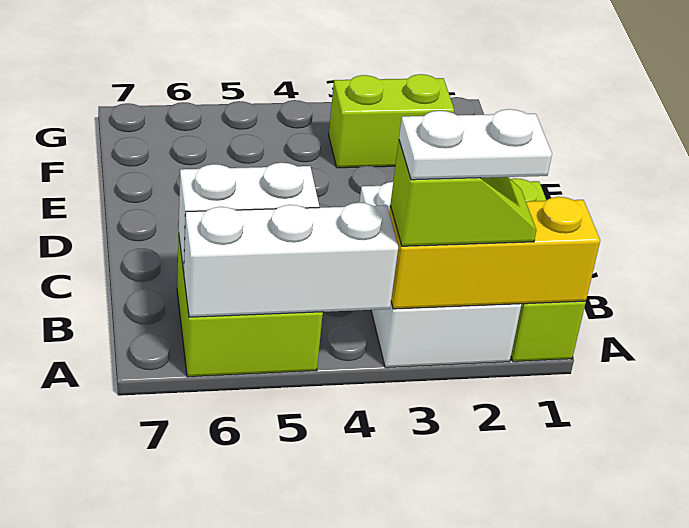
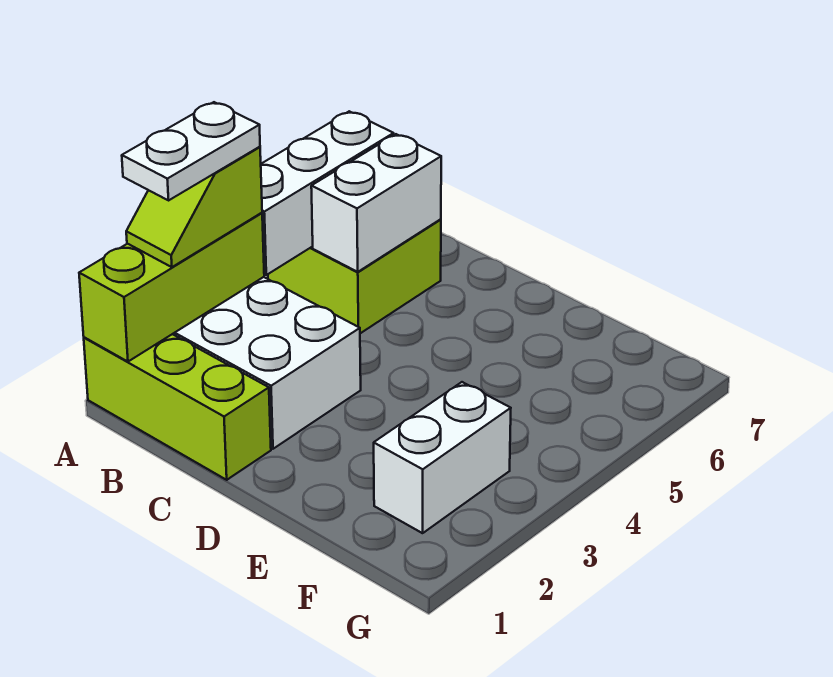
yellow brick A1:A3 level 2 -> lime brick A1:A3 level 2
lime brick F2:F3 level 1 -> white brick F2:F3 level 1

